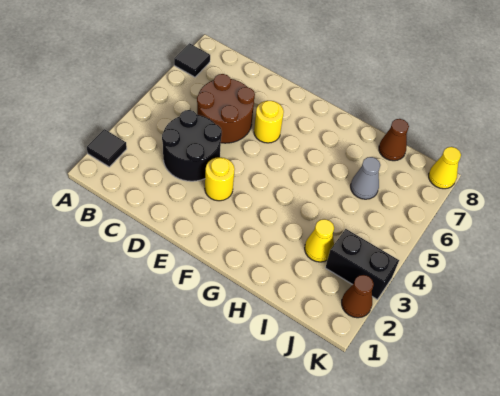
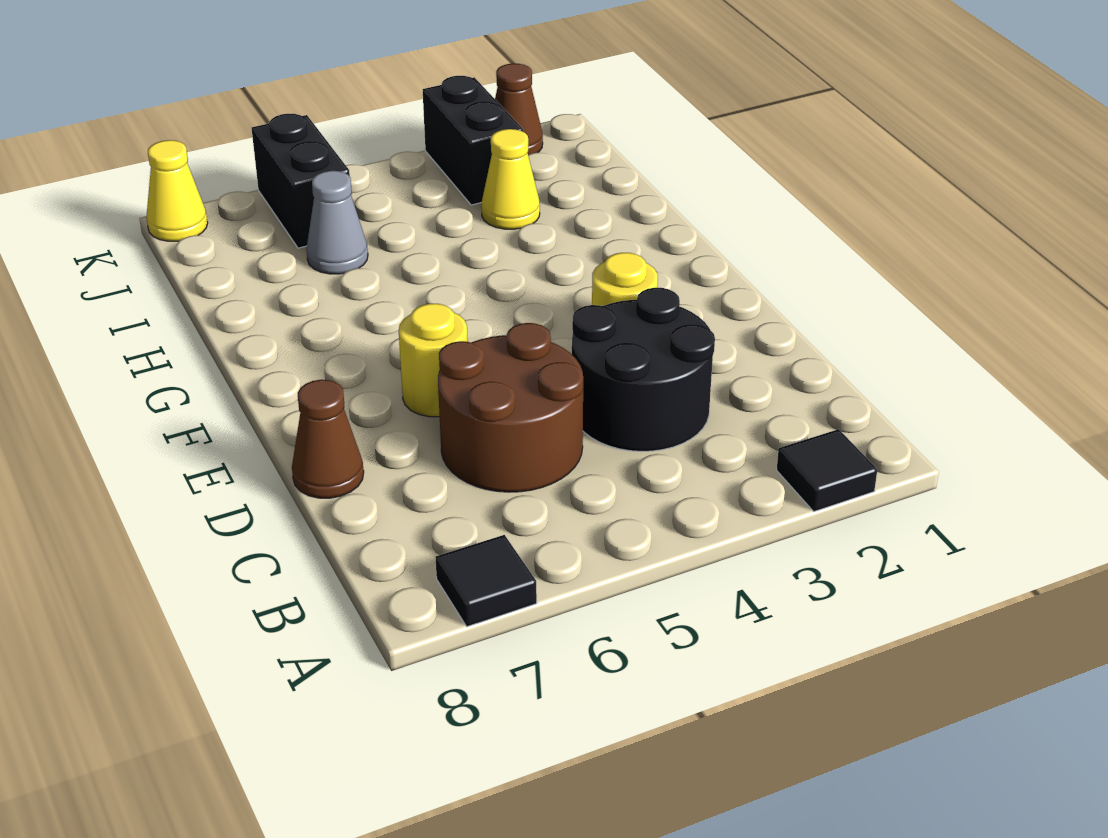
brown cone I8 level 1 -> brown cone D8 level 1
none -> black brick J6:K6 level 1

